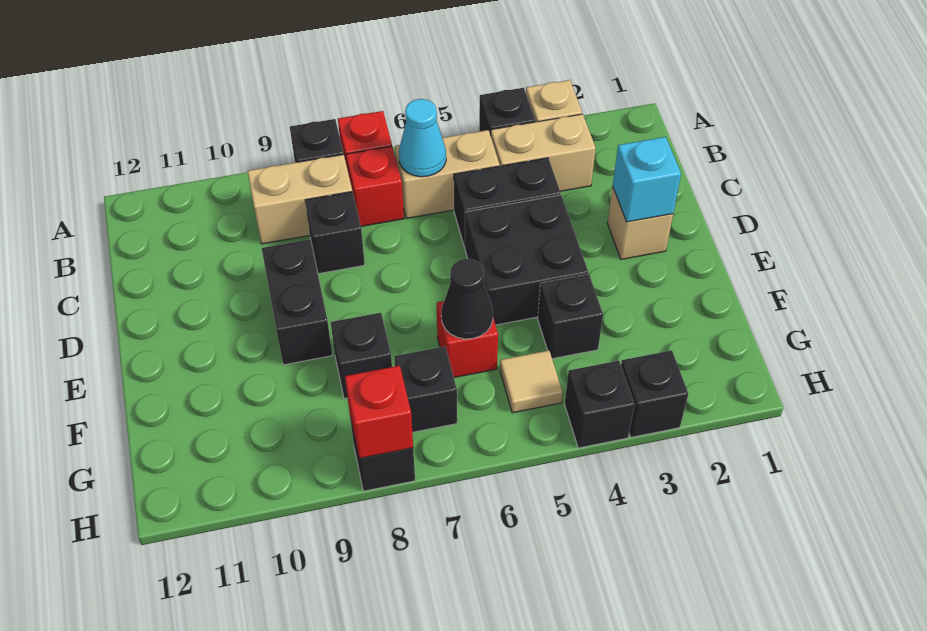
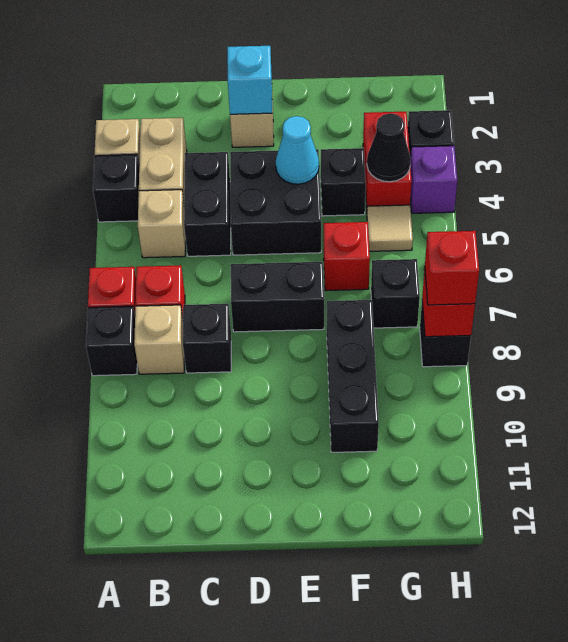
tan brick B5:B6 level 1 -> tan brick B5 level 1
cyan cone B6 level 2 -> cyan cone E4 level 2
tan brick B8:B9 level 1 -> tan brick B8 level 1
black brick D9:E9 level 1 -> black brick D7:E7 level 1
black cone F6 level 2 -> black cone G4 level 2
black brick F8 level 1 -> black brick F8:F10 level 1
none -> red brick G3:G4 level 1
black brick H4 level 1 -> purple brick H4 level 1
none -> red brick H8 level 3

